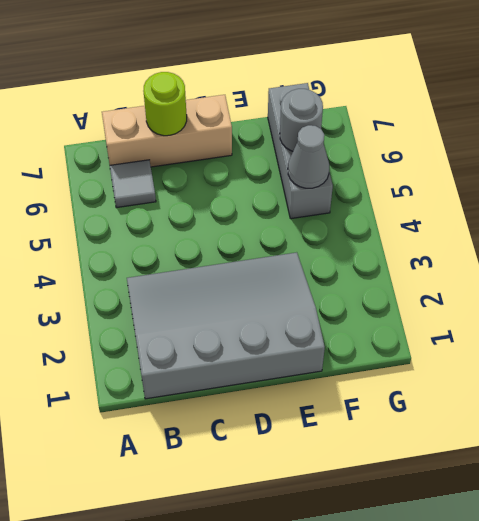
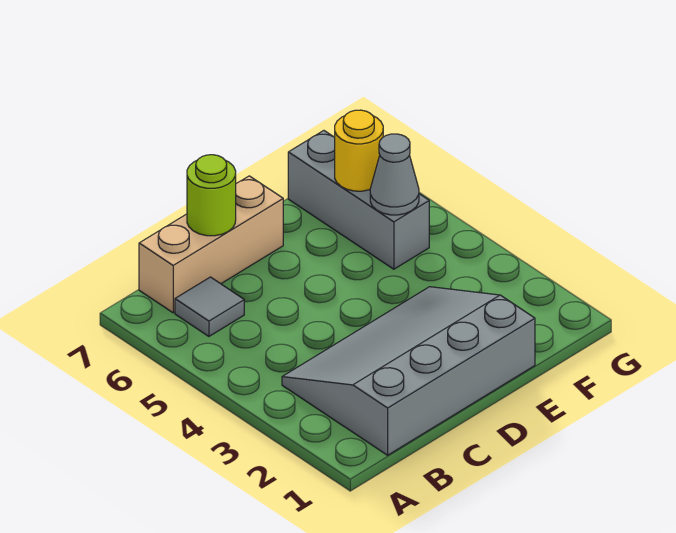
grey round brick F6 level 2 -> yellow round brick F6 level 2

